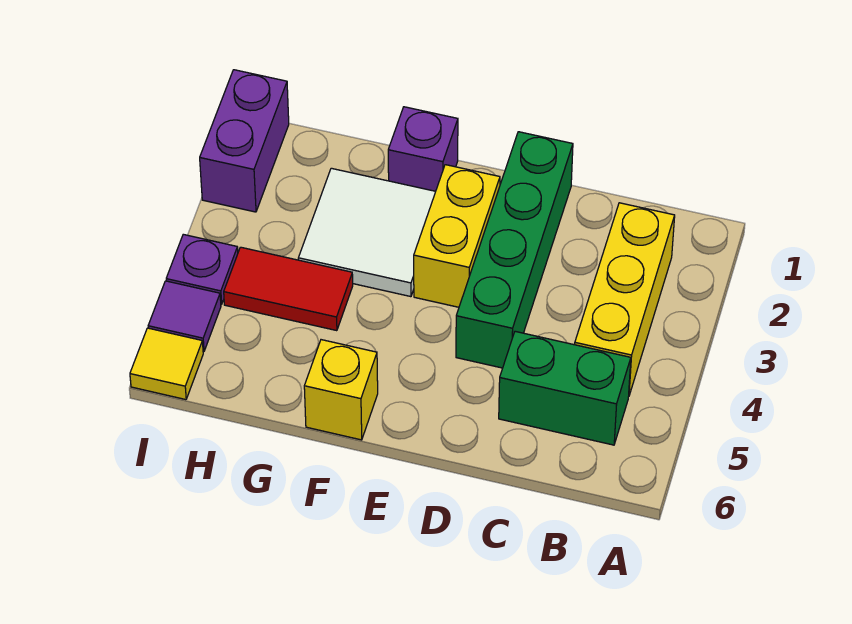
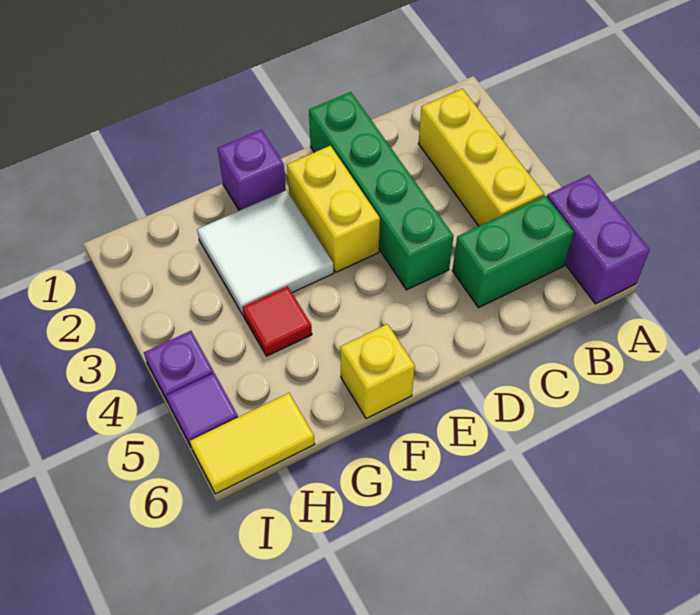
red tile G4:H4 level 1 -> red tile G4 level 1
purple brick I1:I2 level 1 -> purple brick A5:A6 level 1
yellow tile I6 level 1 -> yellow tile H6:I6 level 1

